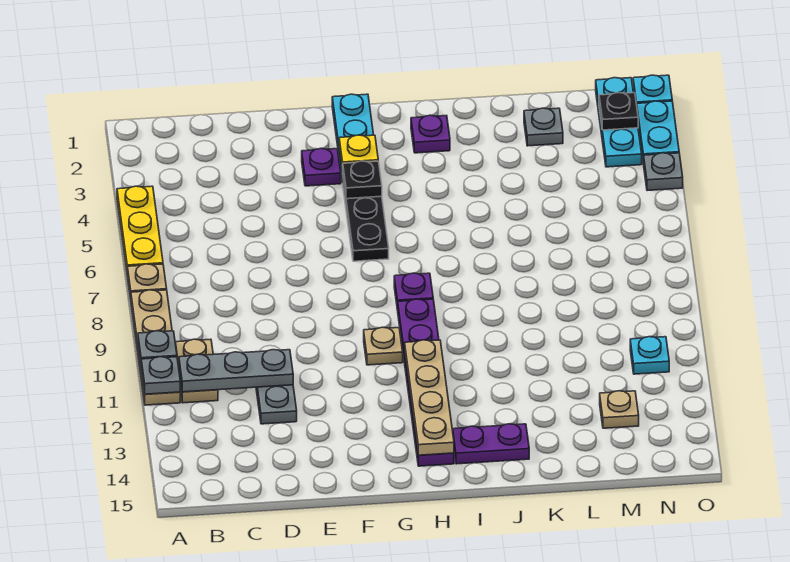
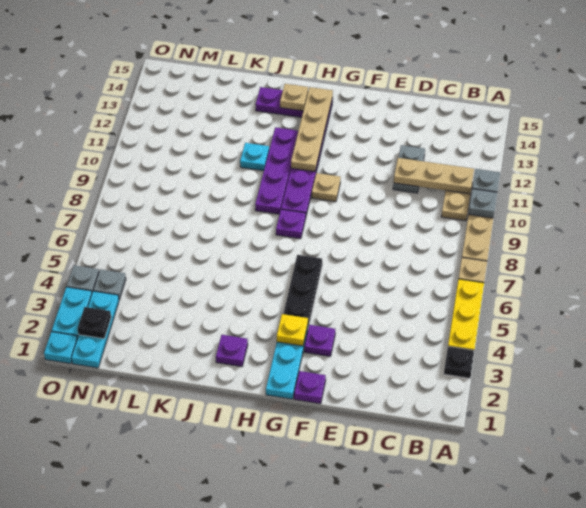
grey plate B11:D11 level 2 -> tan plate B11:D11 level 2
none -> purple plate F1 level 1
black plate G4 level 2 -> black plate A3 level 1
none -> purple plate I9:I12 level 1
grey plate L2 level 1 -> grey plate N4 level 1
tan plate M13 level 1 -> tan plate I14 level 2
cyan plate N11 level 1 -> cyan plate J11 level 1

